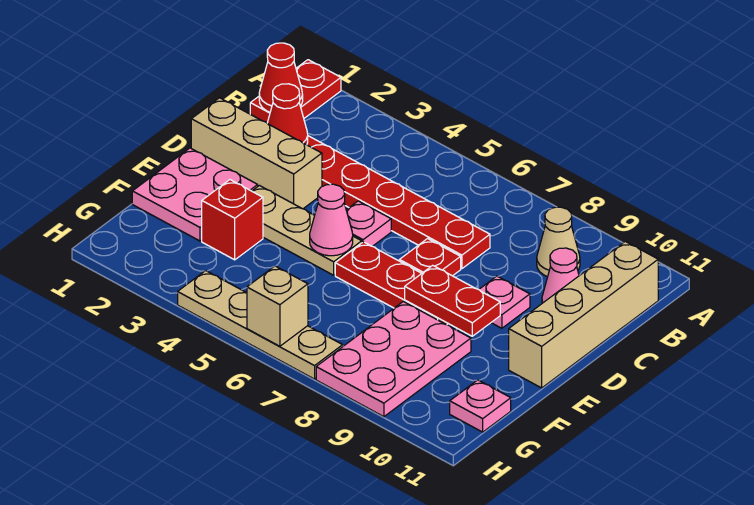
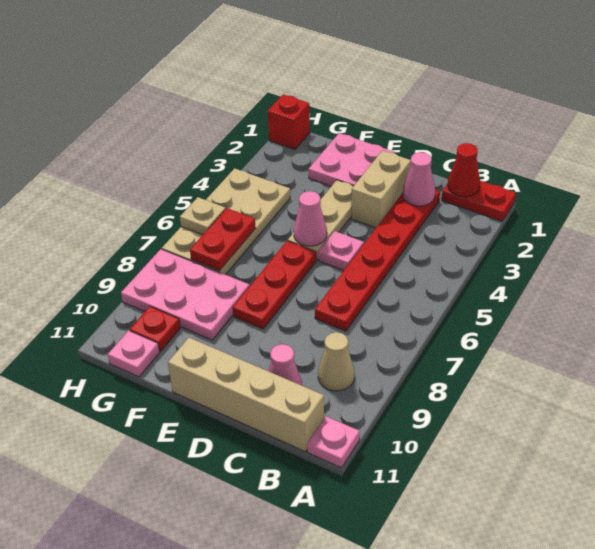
red cone C2 level 2 -> pink cone C2 level 2
tan brick D1:D3 level 1 -> tan brick D2:D3 level 1
red plate D7 level 1 -> red plate G10 level 1
pink plate D9 level 1 -> pink plate A11 level 1
red plate E8:E9 level 2 -> red plate G6:G7 level 2
red brick F3 level 1 -> red brick H1 level 1
tan plate H4:H7 level 1 -> tan plate G4:H7 level 1
tan brick H6 level 2 -> tan plate H6 level 2

